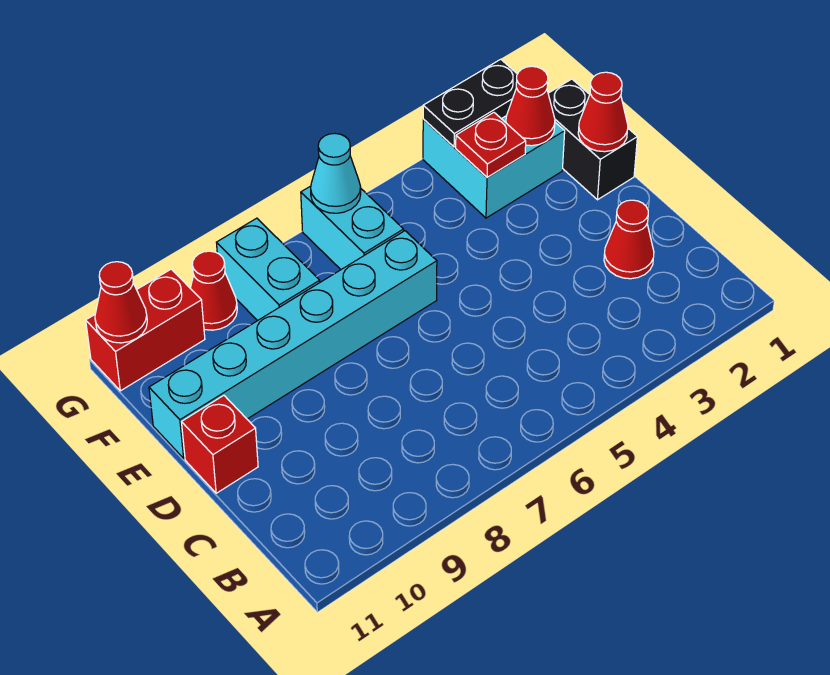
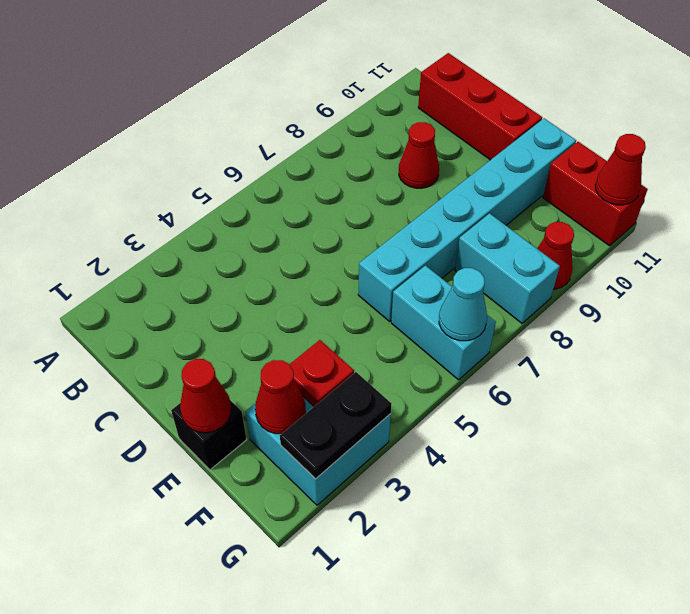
red cone C2 level 1 -> red cone C9 level 1
red brick D11 level 1 -> red brick B11:D11 level 1
black brick E1:F1 level 1 -> black brick E1 level 1
red brick G10:G11 level 1 -> red brick F11:G11 level 1

